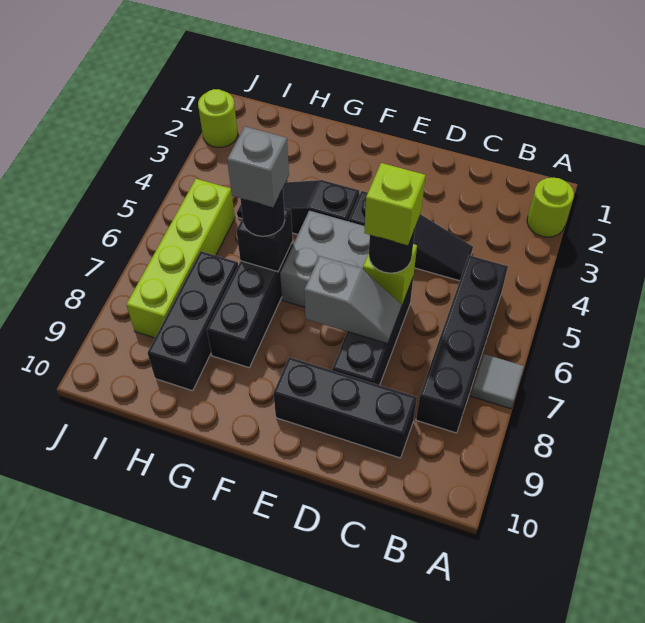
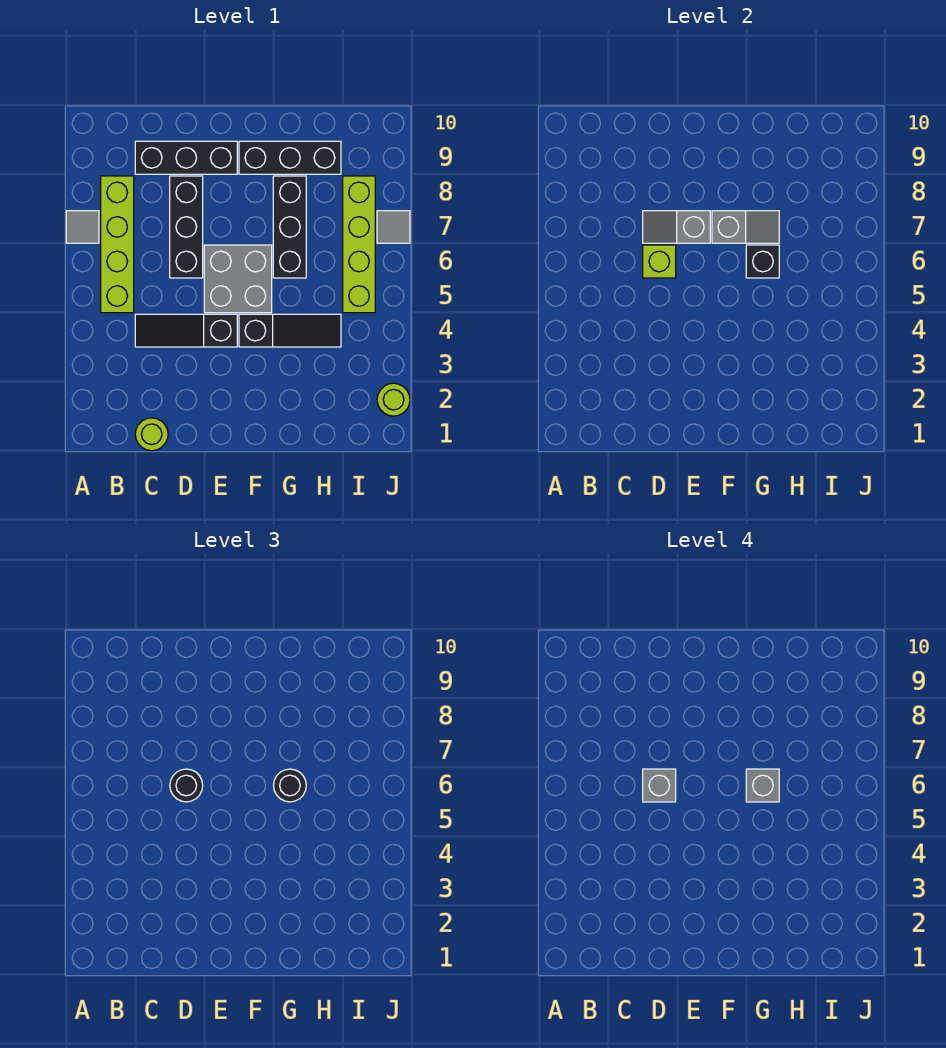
lime round brick A2 level 1 -> lime round brick C1 level 1
black brick B5:B8 level 1 -> lime brick B5:B8 level 1
lime brick D6 level 4 -> grey brick D6 level 4
none -> grey slope F7:G7 level 2 top F
black brick H7:H9 level 1 -> black brick F9:H9 level 1
none -> grey tile J7 level 1

